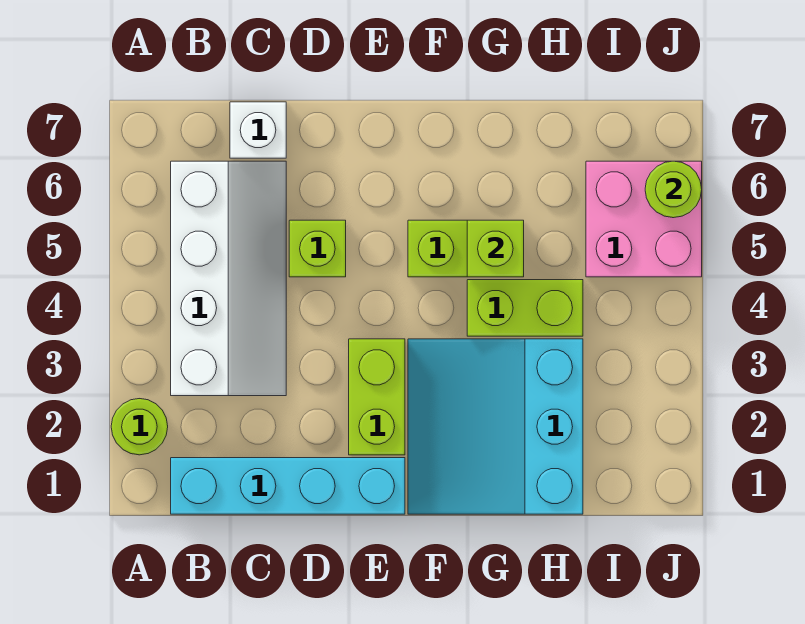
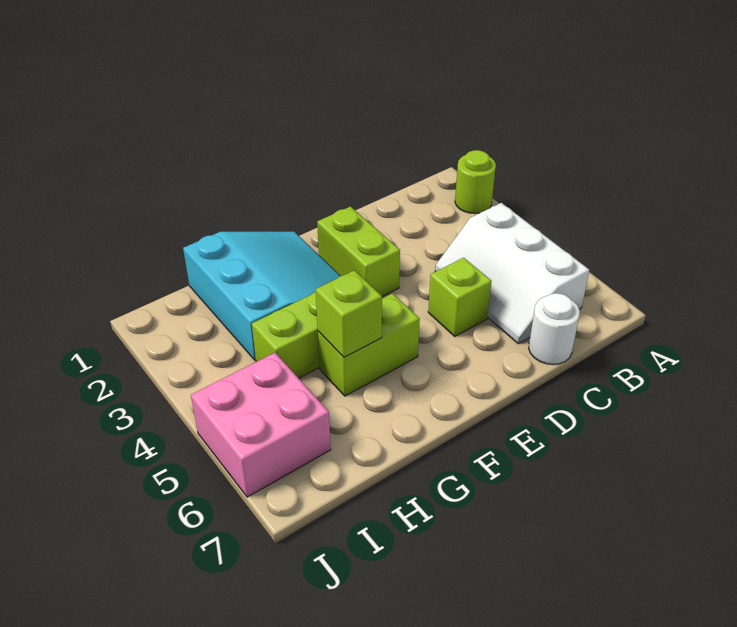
cyan brick B1:E1 level 1 -> none
white slope B3:C6 level 1 top B -> white slope B4:C6 level 1 top B
white brick C7 level 1 -> white round brick C7 level 1
lime round brick J6 level 2 -> none

